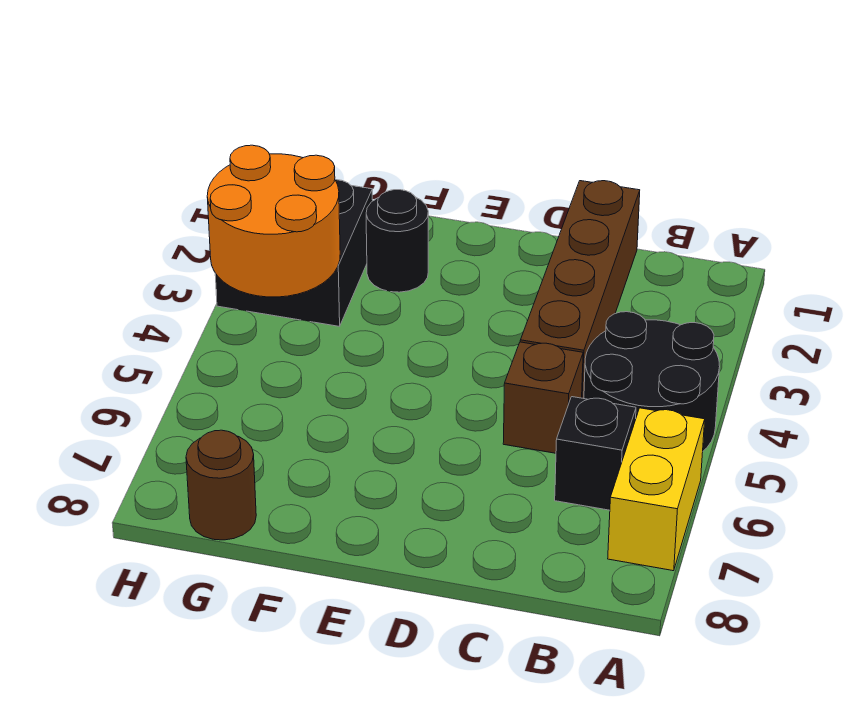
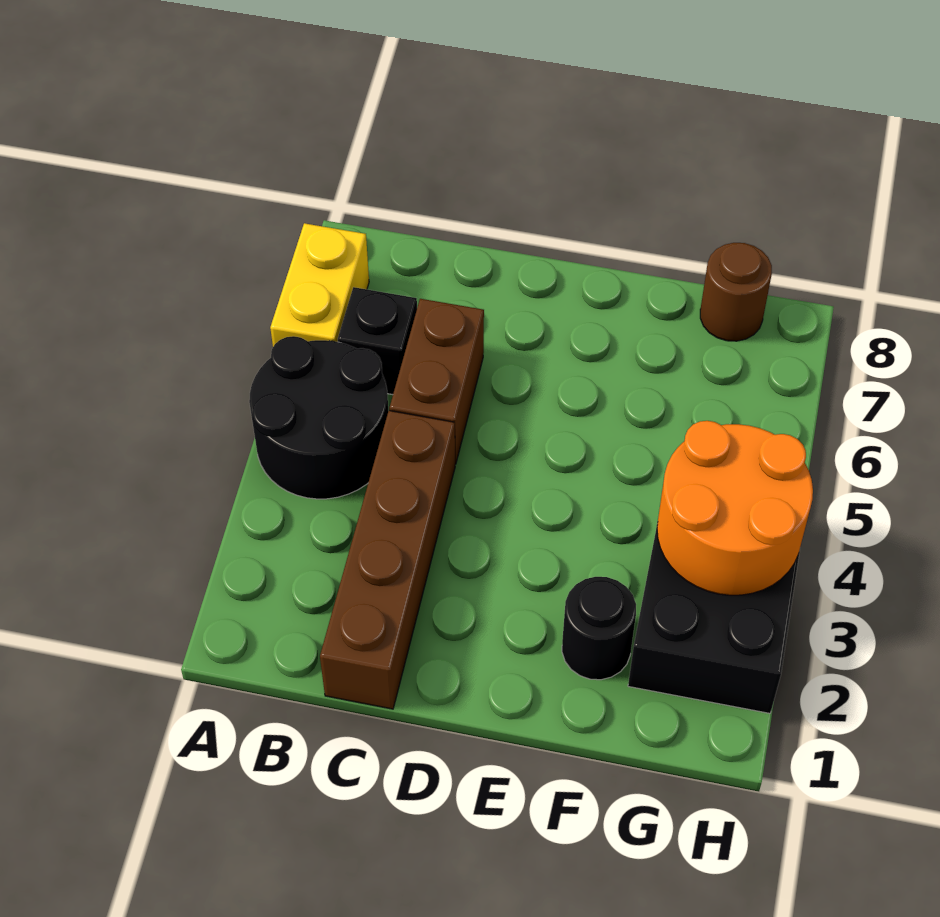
brown brick C5 level 1 -> brown brick C5:C6 level 1

